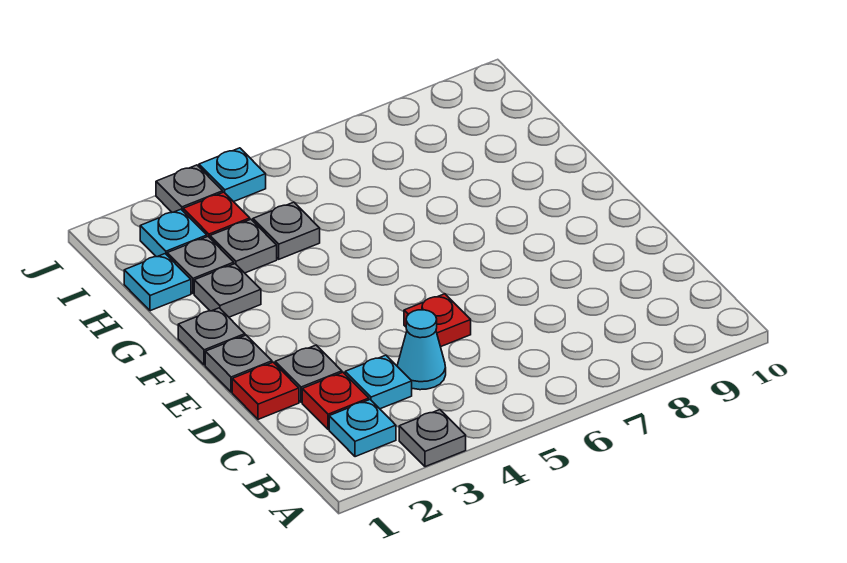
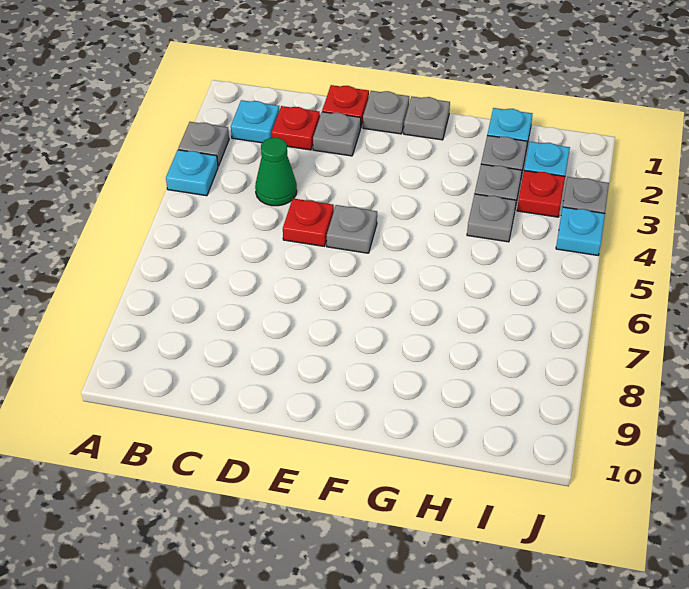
cyan plate C3 level 1 -> cyan plate A4 level 1
cyan cone C4 level 1 -> green cone C4 level 1
grey plate G2 level 1 -> grey plate E5 level 1

